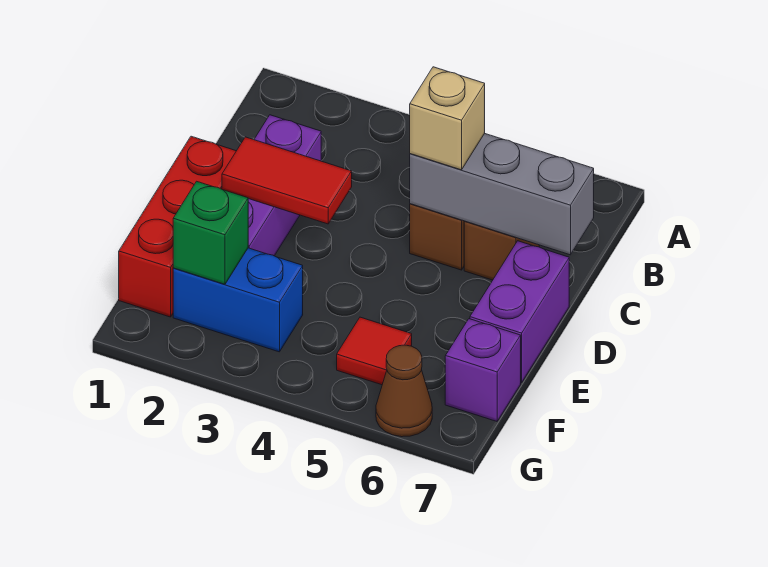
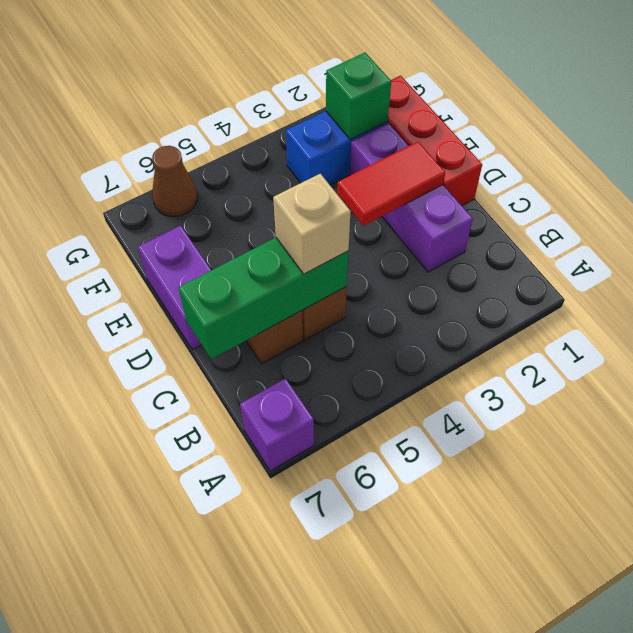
grey brick C5:C7 level 2 -> green brick C5:C7 level 2
red tile F5 level 1 -> none
purple brick F7 level 1 -> purple brick A7 level 1

